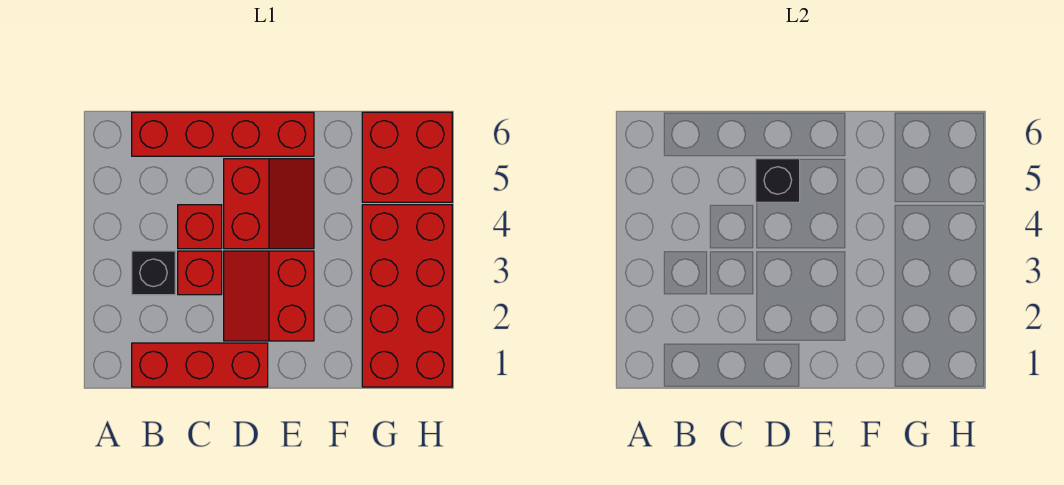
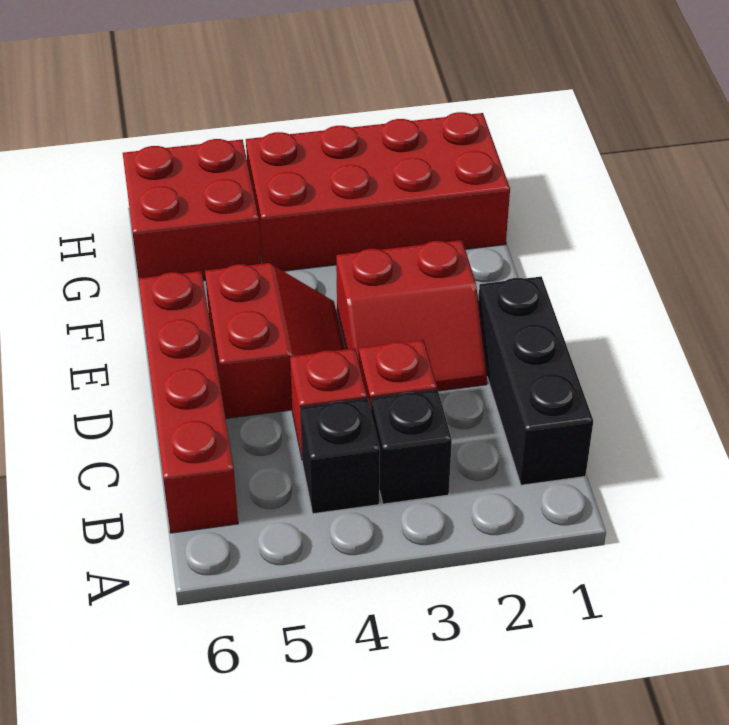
red brick B1:D1 level 1 -> black brick B1:D1 level 1
red slope D4:E5 level 1 top D -> red slope D4:E5 level 1 top 5
black brick D5 level 2 -> black brick B4 level 1

